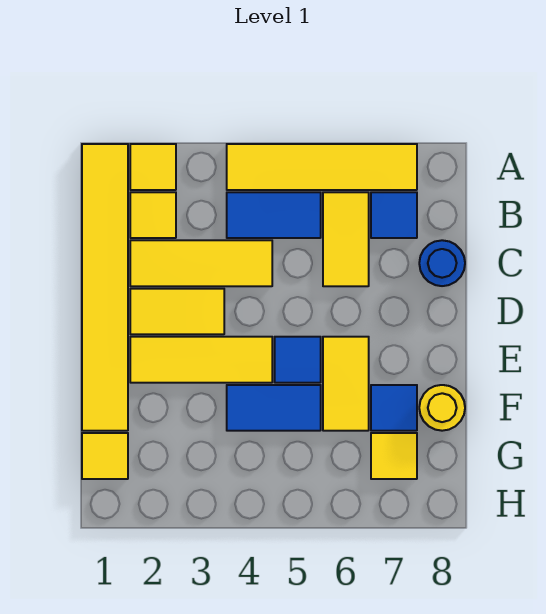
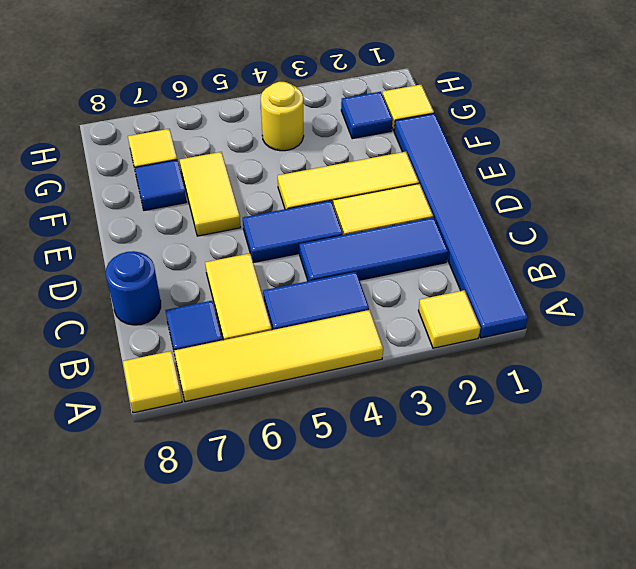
yellow tile A1:F1 level 1 -> blue tile A1:F1 level 1
yellow tile B2 level 1 -> yellow tile A8 level 1
yellow tile C2:C4 level 1 -> blue tile C2:C4 level 1
blue tile E5 level 1 -> blue tile G2 level 1
blue tile F4:F5 level 1 -> blue tile D4:D5 level 1
yellow round brick F8 level 1 -> yellow round brick G4 level 1

